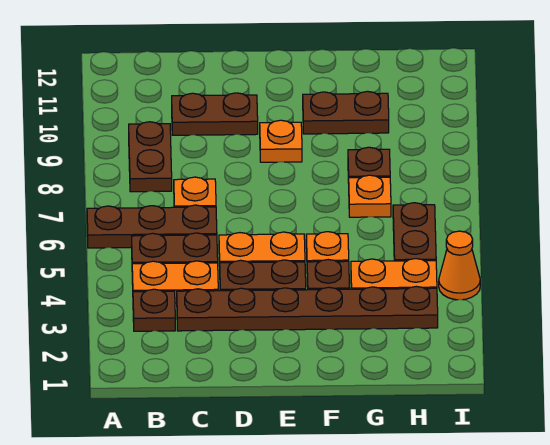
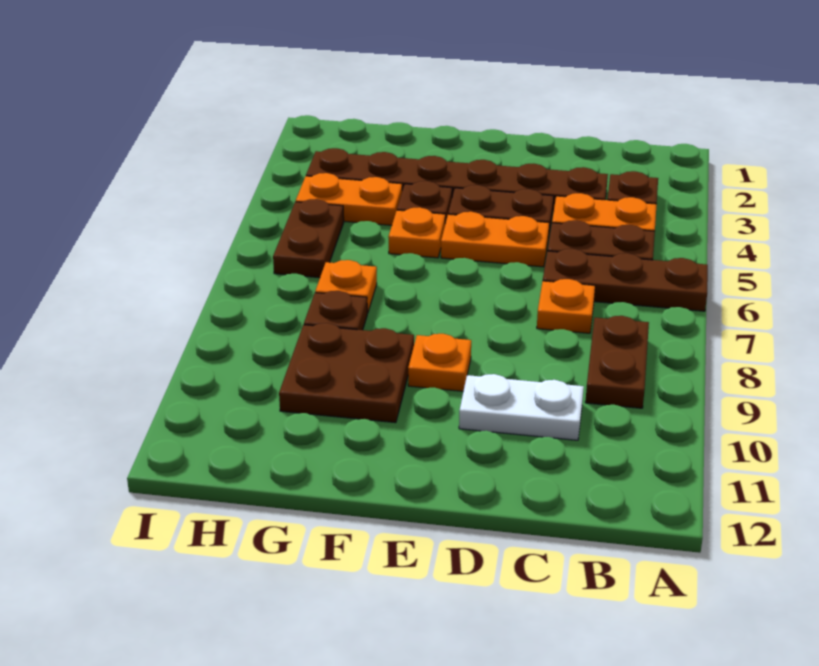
brown plate C10:D10 level 1 -> white plate C10:D10 level 1
brown plate F10:G10 level 1 -> brown plate F9:G10 level 1
orange cone I4 level 1 -> none

